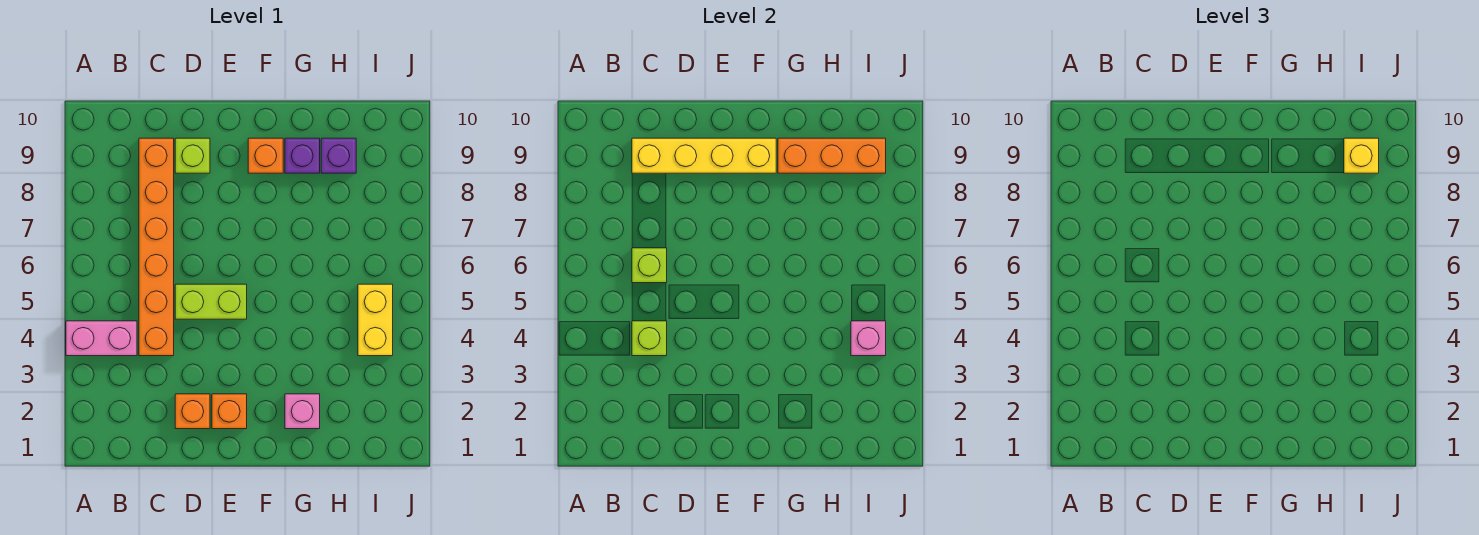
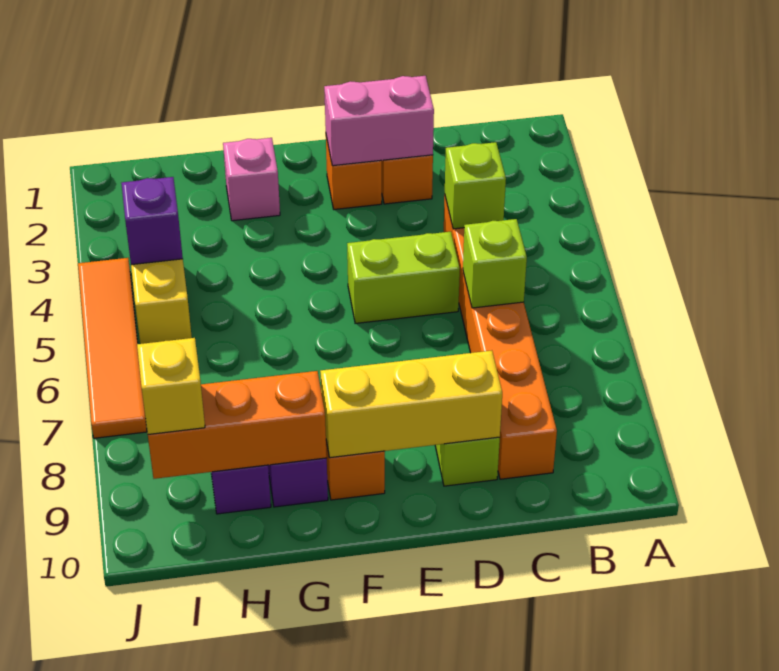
pink brick A4:B4 level 1 -> pink brick D2:E2 level 2
yellow brick C9:F9 level 2 -> yellow brick D9:F9 level 2
pink brick I4 level 2 -> purple brick I4 level 2
none -> orange tile J4:J7 level 1

